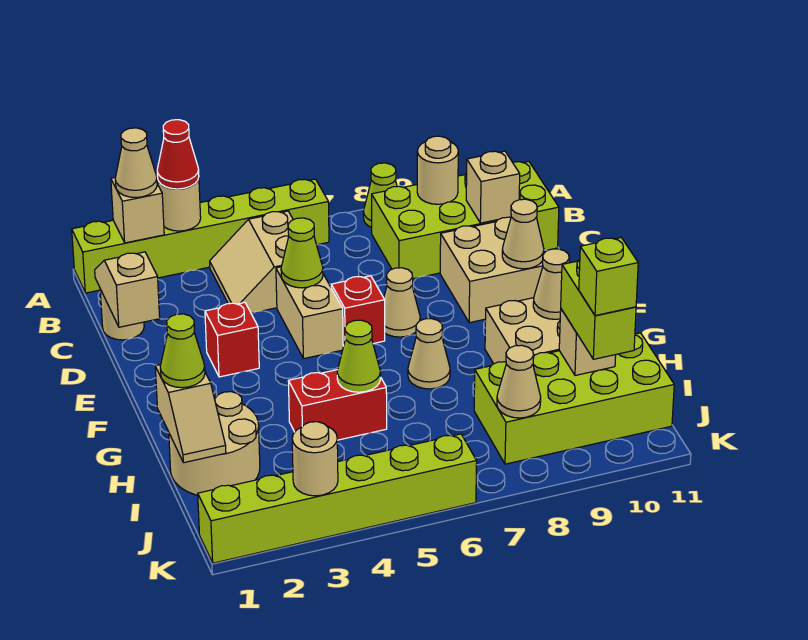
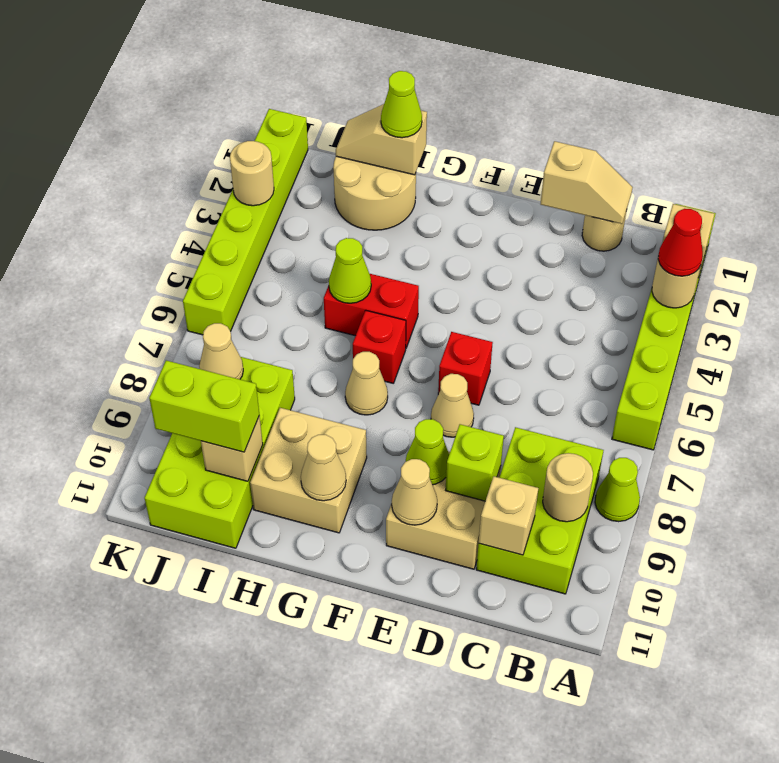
tan cone A2 level 3 -> none
tan slope B4:C5 level 1 top 5 -> none
lime brick B8:C11 level 1 -> lime brick B8:C10 level 1
tan brick D5:E5 level 1 -> none
lime cone D5 level 2 -> lime cone E9 level 2
red brick E3 level 1 -> red brick G6 level 1
red brick H4:H5 level 1 -> red brick G5:H5 level 1
lime brick J10 level 4 -> lime brick D9 level 2

